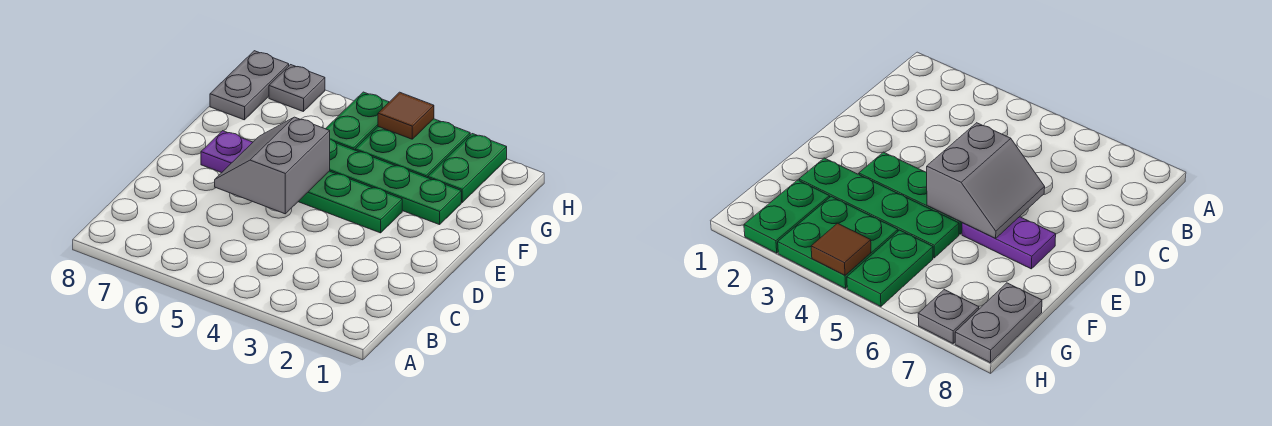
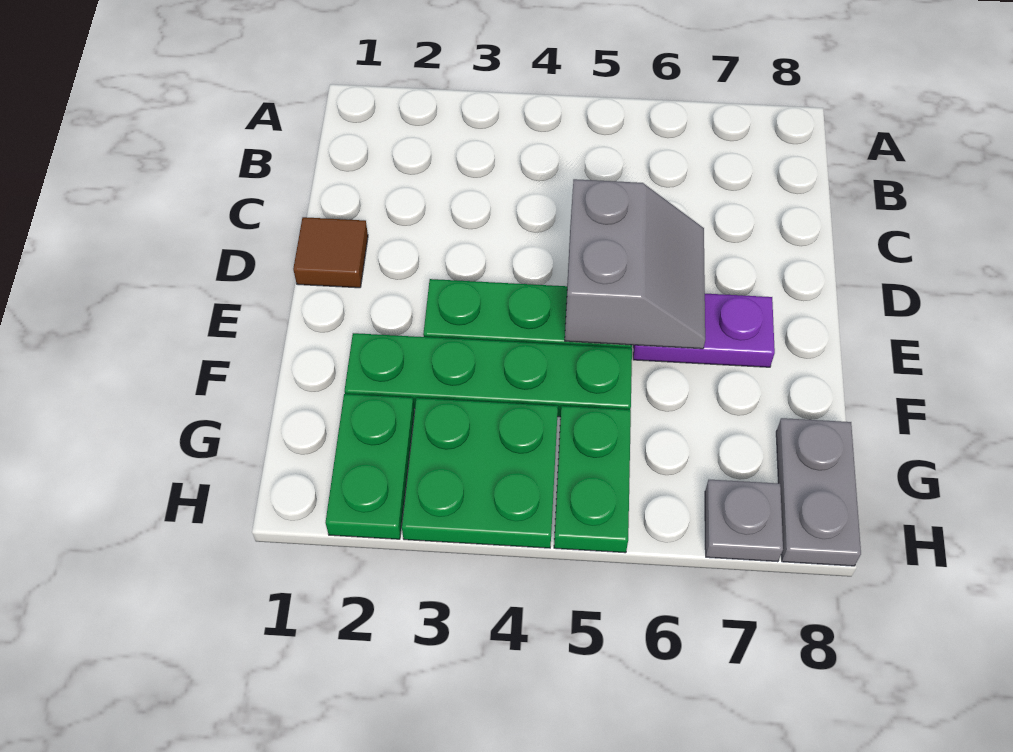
brown tile H4 level 2 -> brown tile D1 level 1

